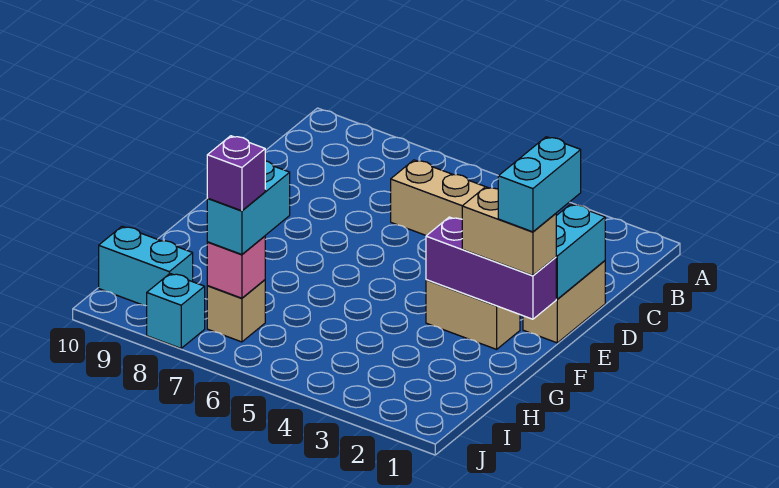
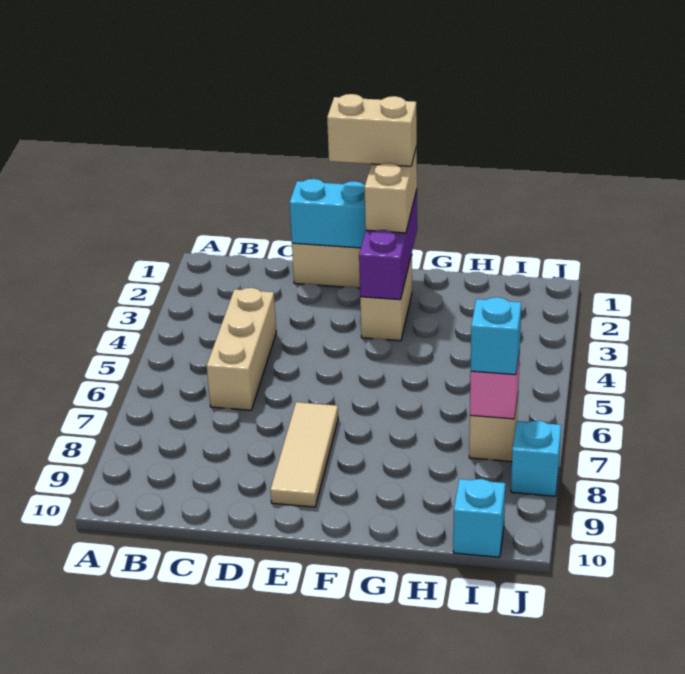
cyan brick E1:F1 level 4 -> tan brick E1:F1 level 4
none -> tan tile E7:E9 level 1
cyan brick H7:I7 level 3 -> cyan brick I7 level 3
purple brick I7 level 4 -> none
cyan brick I9:I10 level 1 -> cyan brick I10 level 1

